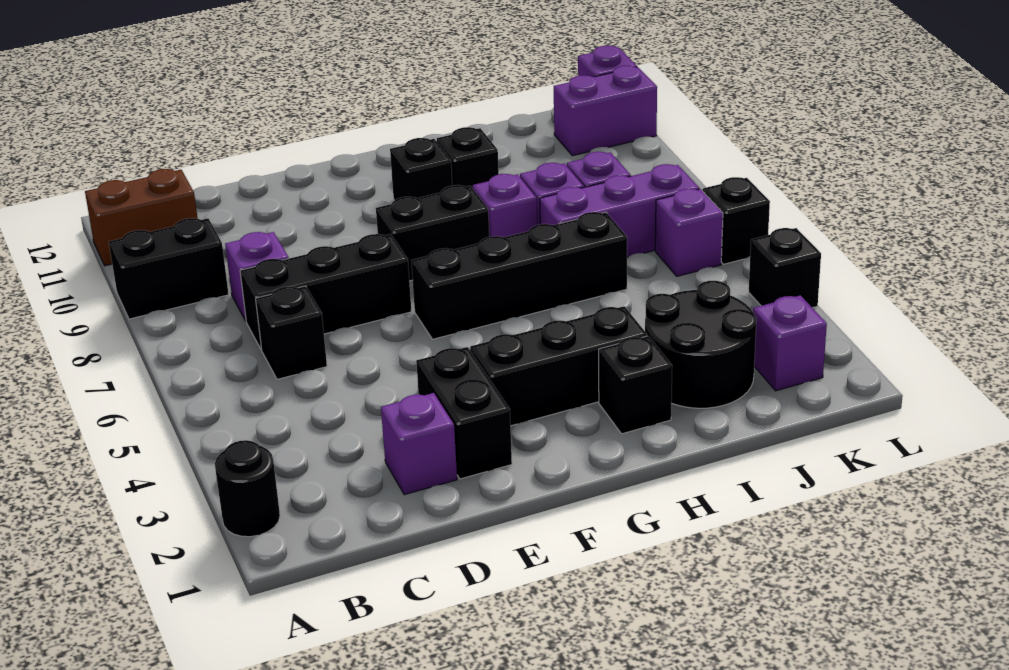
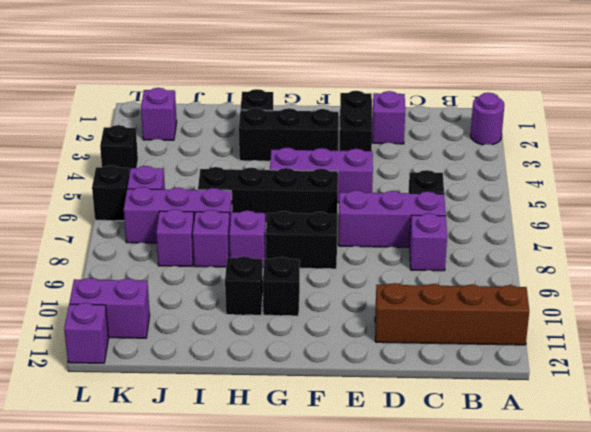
black round brick A2 level 1 -> purple round brick A2 level 1
black brick A9:B9 level 1 -> none
brown brick A11:B11 level 1 -> brown brick A11:D11 level 1
black brick C7:E7 level 1 -> purple brick C7:E7 level 1
none -> purple brick E5:G5 level 1
black round brick I2:J3 level 1 -> none

